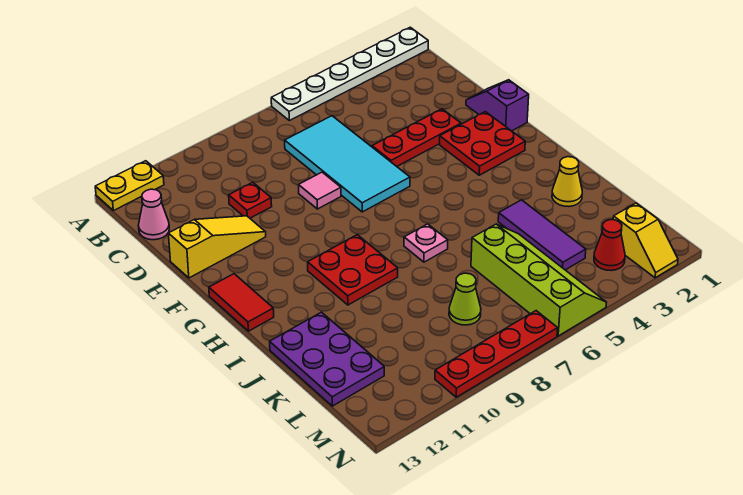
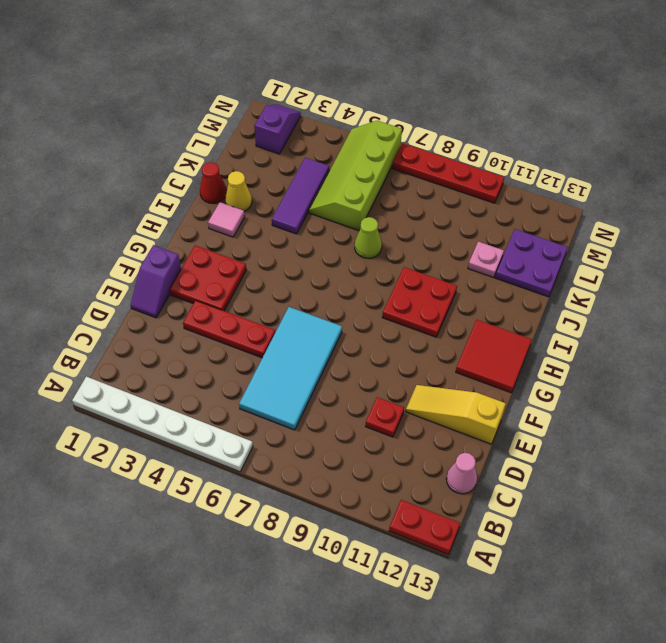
yellow plate A12:A13 level 1 -> red plate A12:A13 level 1
pink tile E8 level 1 -> pink tile I2 level 1
red tile G13:H13 level 1 -> red tile G12:H13 level 1
pink plate I7 level 1 -> pink plate K11 level 1
purple plate J12:L13 level 1 -> purple plate K12:L13 level 1
lime cone L8 level 1 -> lime cone J7 level 1
yellow slope M2:N2 level 1 top M -> purple slope M2:N2 level 1 top M
red cone M3 level 1 -> red cone J1 level 1

